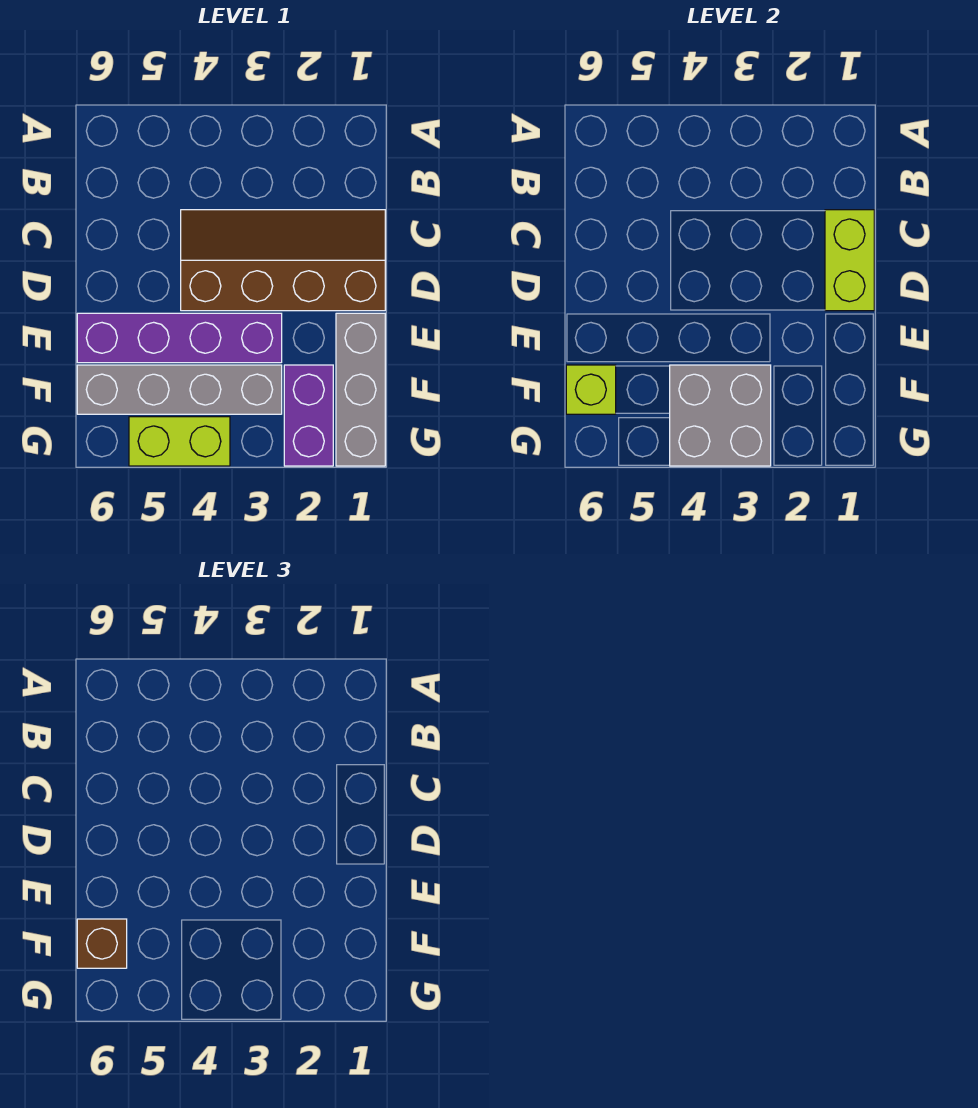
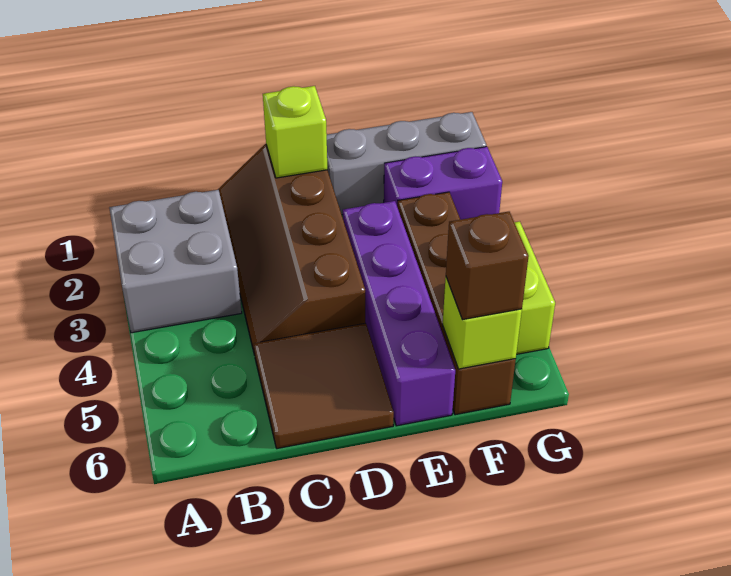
lime brick C1:D1 level 2 -> lime brick D1 level 2
none -> brown tile C5:D6 level 1
grey brick F3:F6 level 1 -> brown brick F3:F6 level 1
grey brick F3:G4 level 2 -> grey brick A2:B3 level 1

